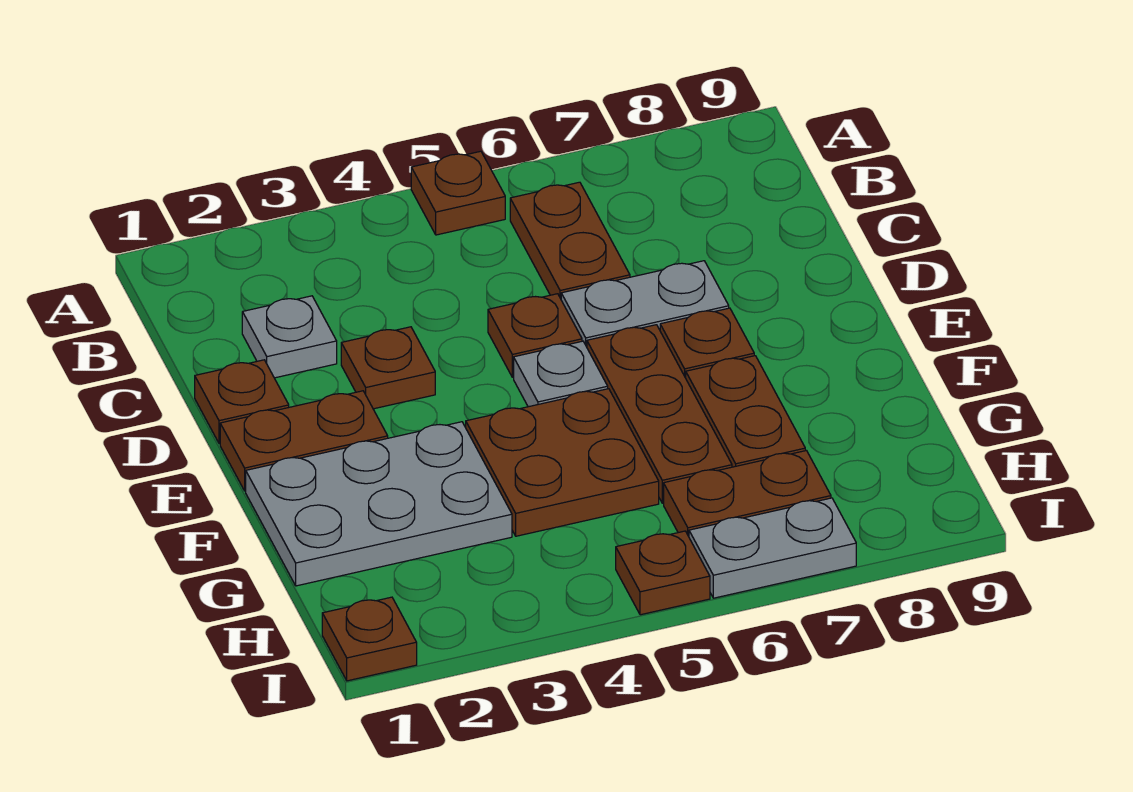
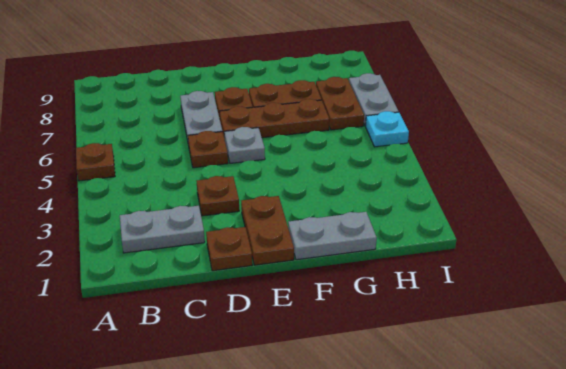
brown plate B6:C6 level 1 -> none
grey plate C2 level 1 -> grey plate B2:C2 level 1
grey plate F1:G3 level 1 -> grey plate F1:G1 level 1
brown plate F4:G5 level 1 -> none
brown plate I1 level 1 -> none
brown plate I5 level 1 -> cyan plate I5 level 1

